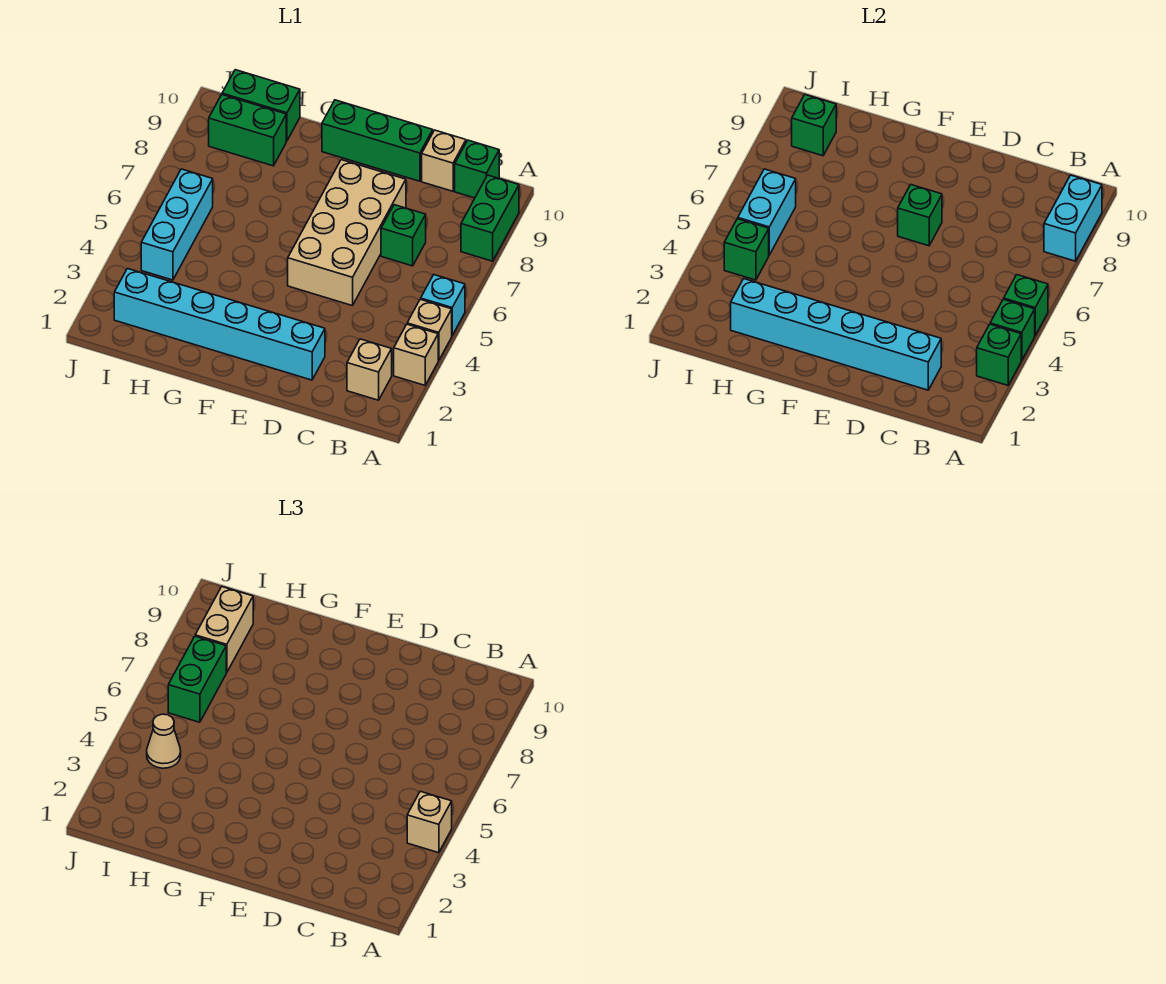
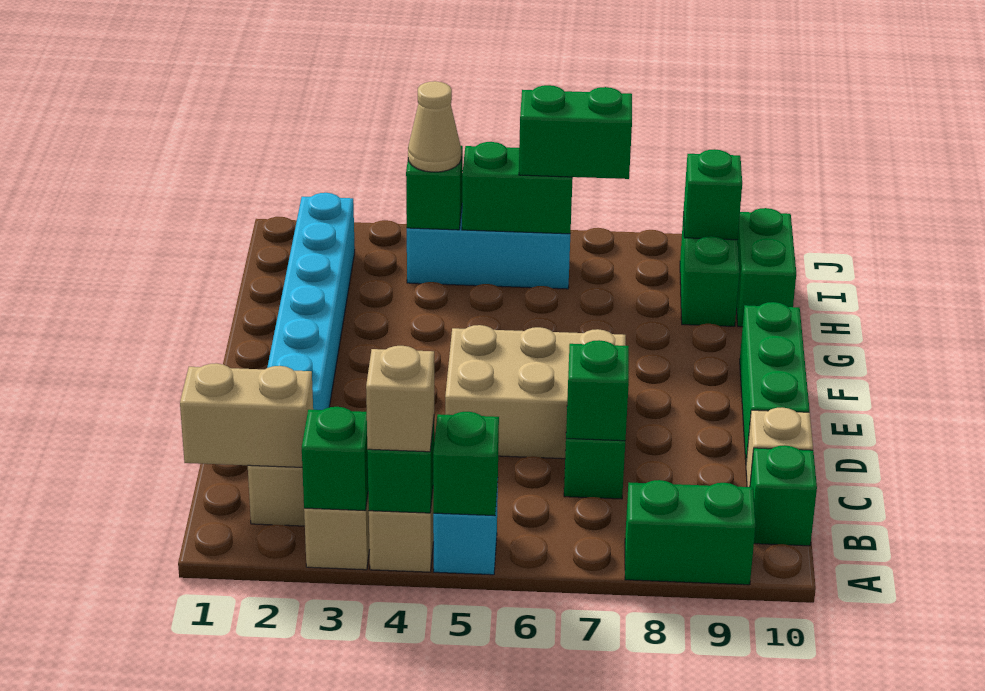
cyan brick A8:A9 level 2 -> none
cyan brick C2:H2 level 2 -> none
tan brick D5:E8 level 1 -> tan brick D5:E7 level 1
green brick E7 level 2 -> green brick C7 level 2
cyan brick I5:I6 level 2 -> green brick I5:I6 level 2
tan brick I8:I9 level 3 -> tan brick B1:B2 level 2

